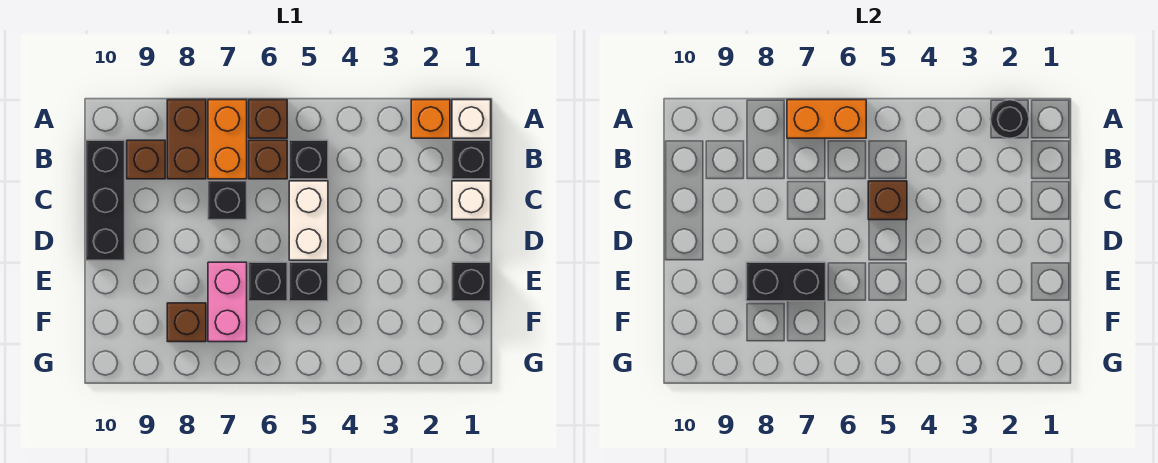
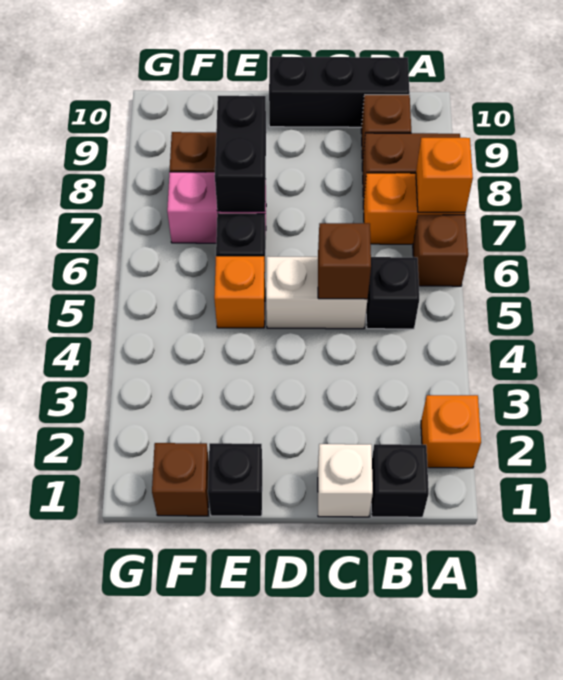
white brick A1 level 1 -> none
black round brick A2 level 2 -> none
orange brick A6:A7 level 2 -> orange brick A7 level 2
brown brick B6 level 1 -> brown brick F1 level 1
black brick C7 level 1 -> none
black brick E5 level 1 -> orange brick E5 level 1

